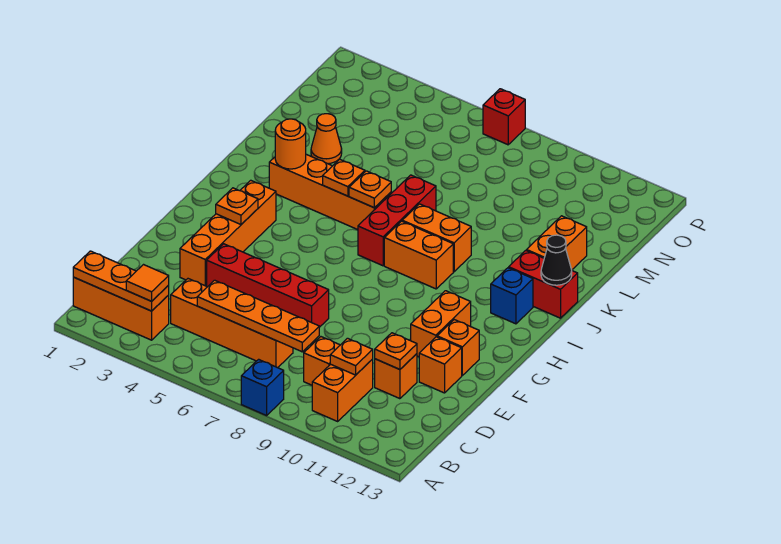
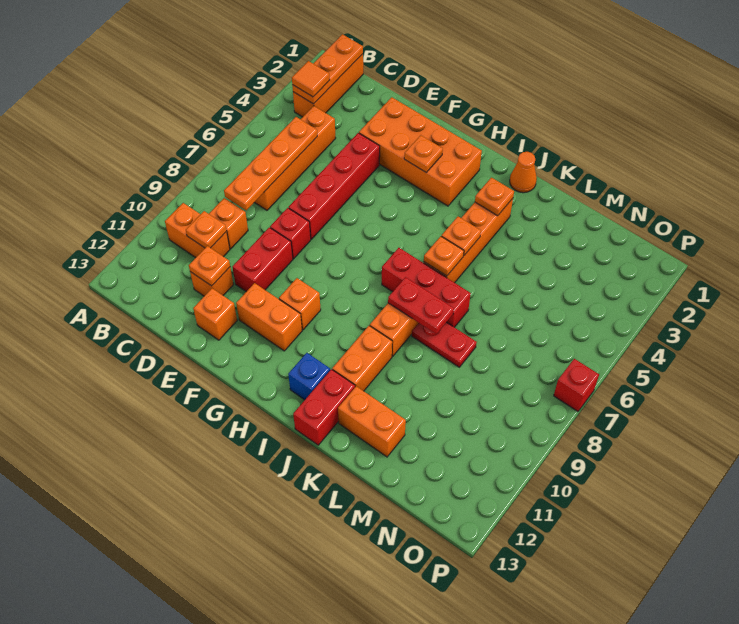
blue brick A8 level 1 -> none
orange brick E3:H3 level 1 -> orange brick E2:H3 level 1
none -> red brick E8 level 1
none -> red brick E9:E10 level 1
orange brick F12 level 1 -> orange brick G10 level 1
orange brick I8:I9 level 1 -> orange brick J10:J11 level 1
orange round brick J3 level 2 -> orange plate J3 level 2
none -> red plate J8:K8 level 2
black cone J13 level 2 -> none
none -> red plate K8:L8 level 1
orange cone L3 level 1 -> orange cone J1 level 1

